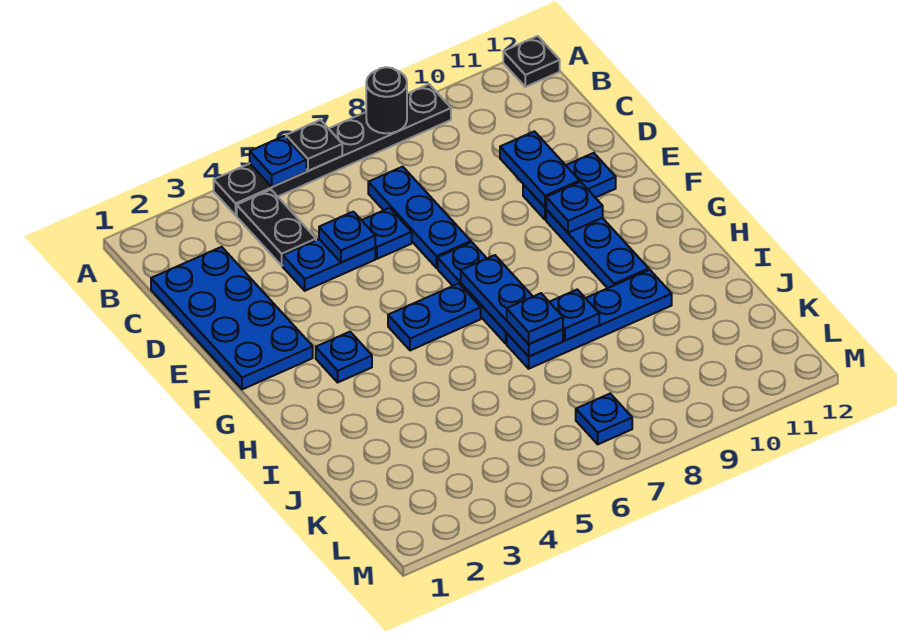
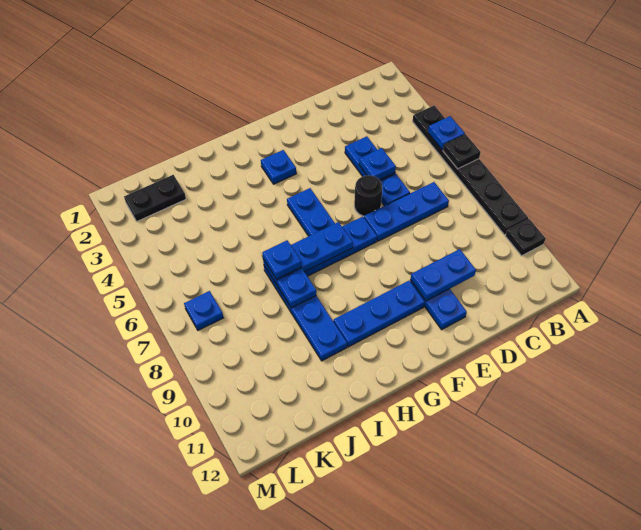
black round brick A8 level 2 -> black round brick E6 level 1
black plate A12 level 1 -> black plate A10 level 1
black plate B4:C4 level 1 -> black plate K2:L2 level 1
blue plate C1:F2 level 1 -> none
blue plate F10 level 2 -> none

